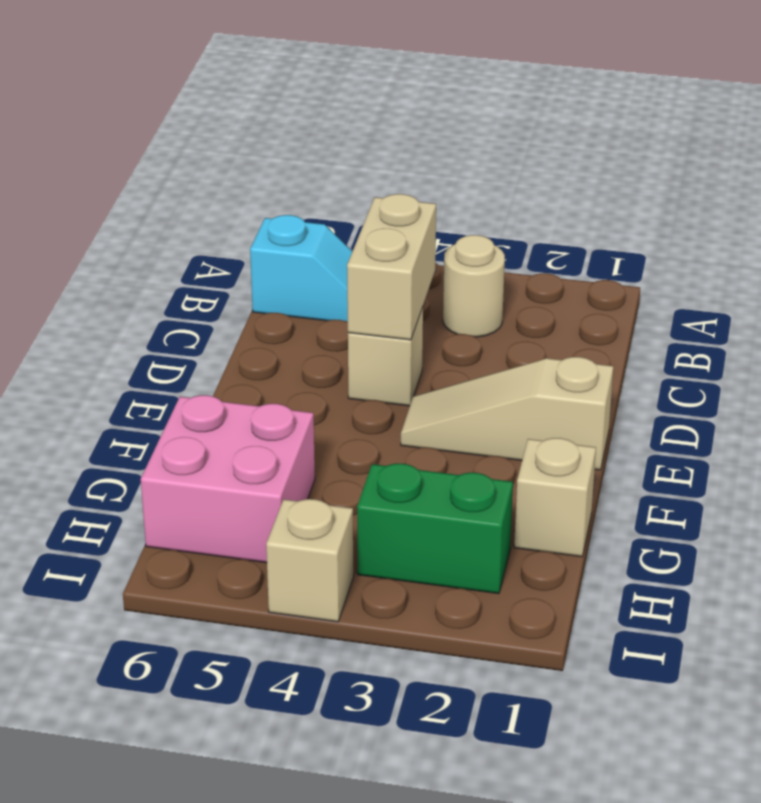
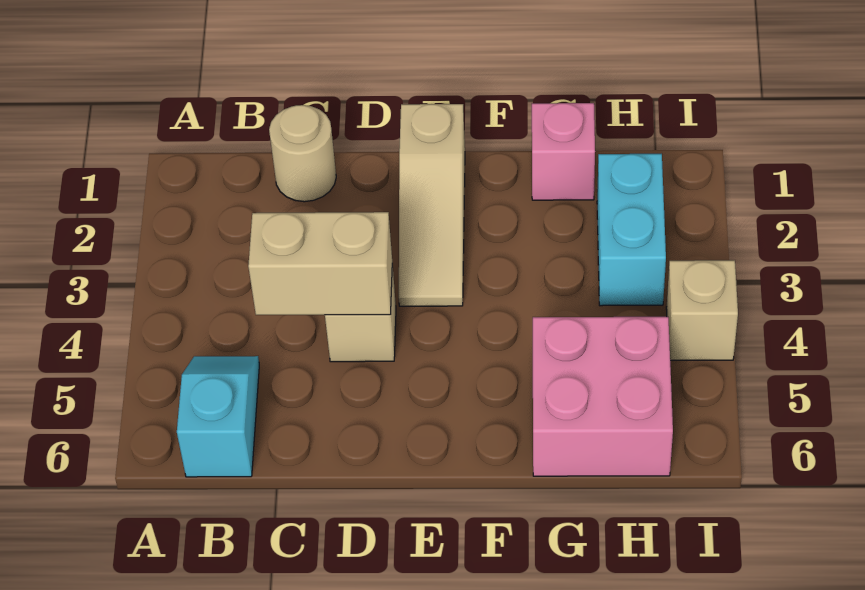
tan round brick B3 level 1 -> tan round brick C1 level 1
tan brick G1 level 1 -> pink brick G1 level 1
green brick H2:H3 level 1 -> cyan brick H2:H3 level 1

